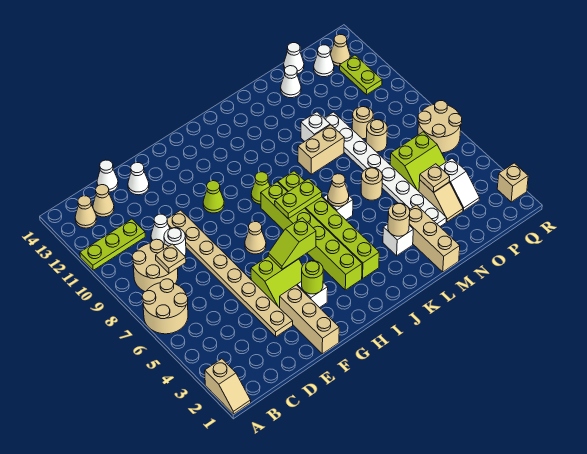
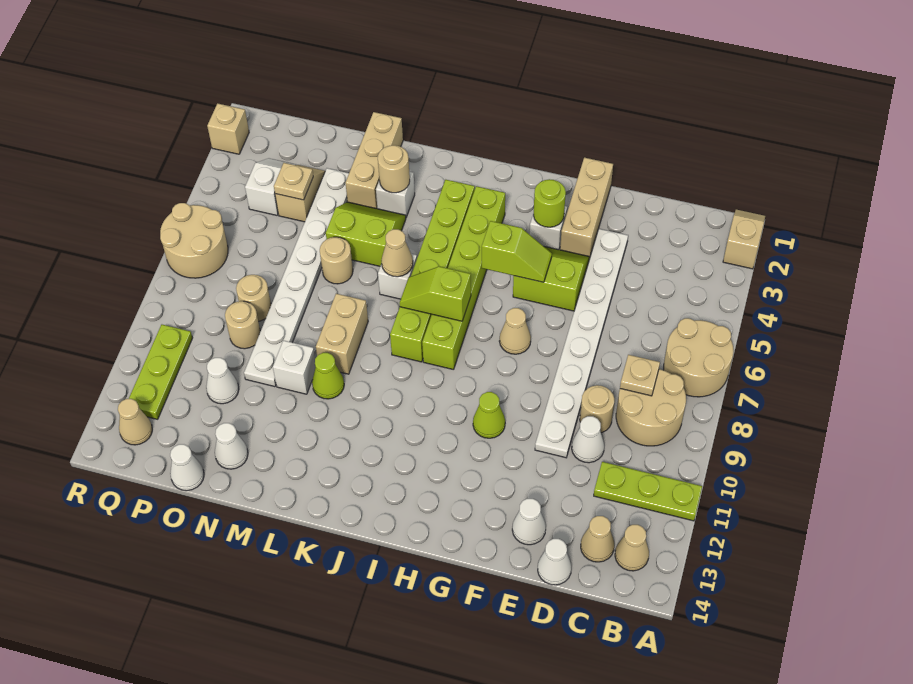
white round brick D9 level 1 -> tan round brick D9 level 1
tan plate E3:E10 level 1 -> white plate E3:E10 level 1
lime plate I7:J7 level 2 -> lime slope I7:J7 level 2 top I
lime cone I9 level 1 -> lime cone L10 level 1
tan brick L9:M9 level 1 -> tan brick L8:L9 level 1
lime slope O5:P6 level 1 top 6 -> lime slope L4:M5 level 1 top 5
white cone P13 level 1 -> white cone O11 level 1
lime plate Q11:Q12 level 1 -> lime plate Q10:Q12 level 1

